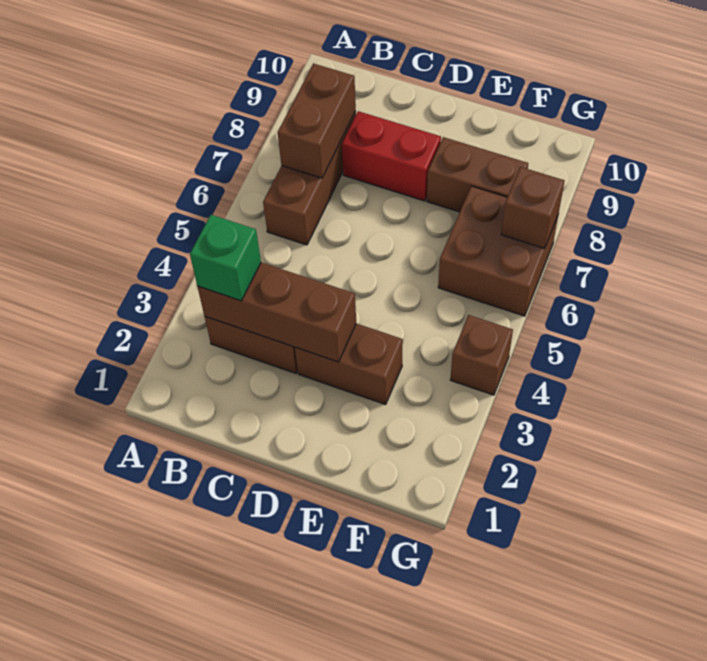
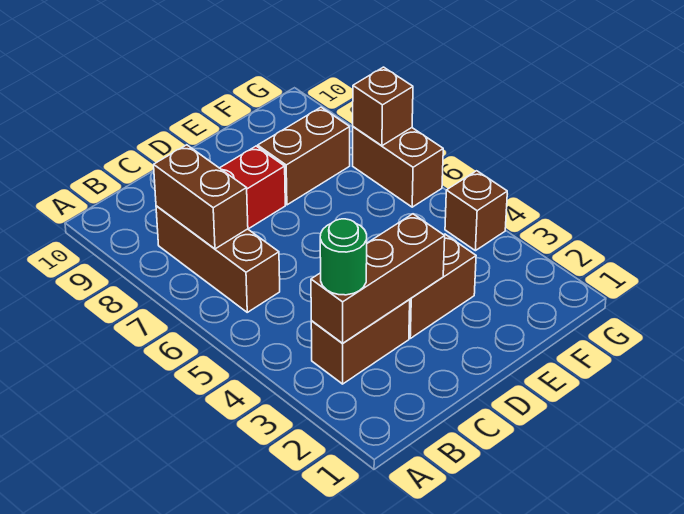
green brick B3 level 3 -> green round brick B3 level 3
brown brick F6:G7 level 1 -> brown brick G6:G7 level 1

